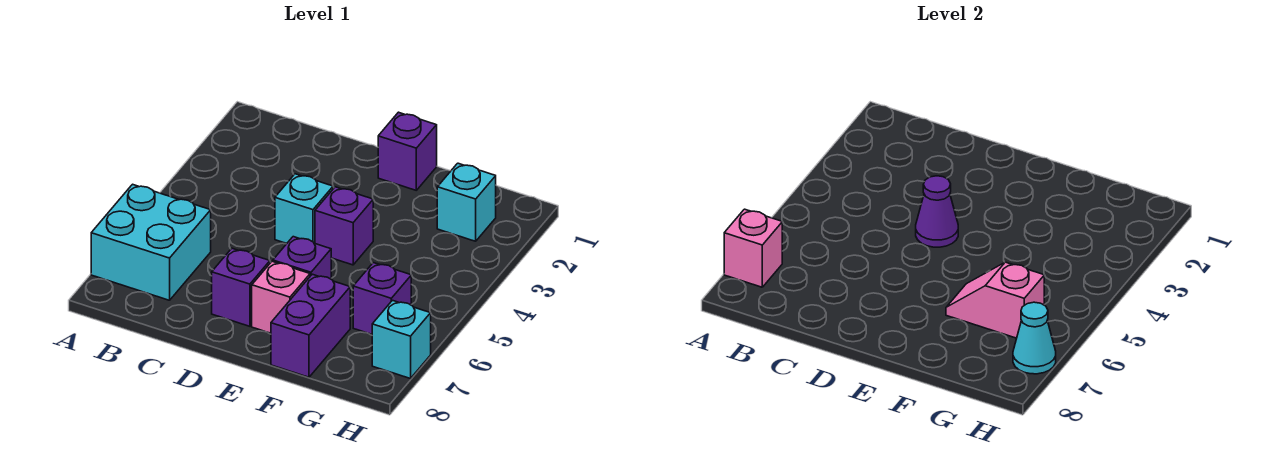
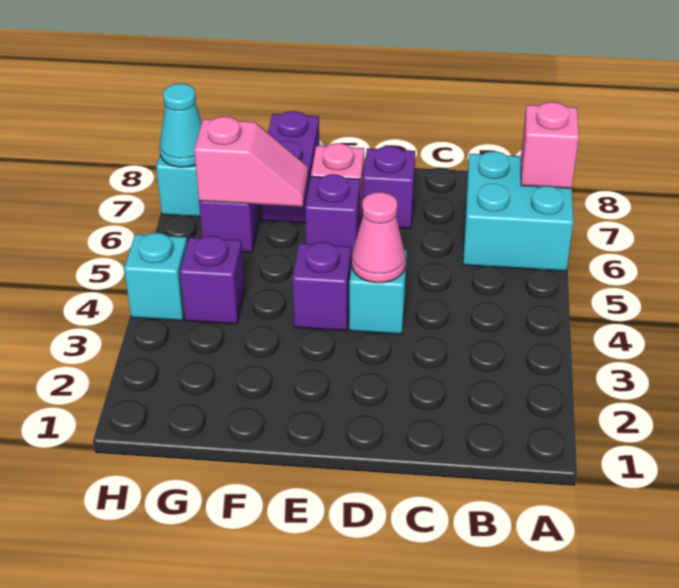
purple cone D4 level 2 -> pink cone D4 level 2
purple brick E1 level 1 -> purple brick G4 level 1
cyan brick G2 level 1 -> cyan brick H4 level 1

